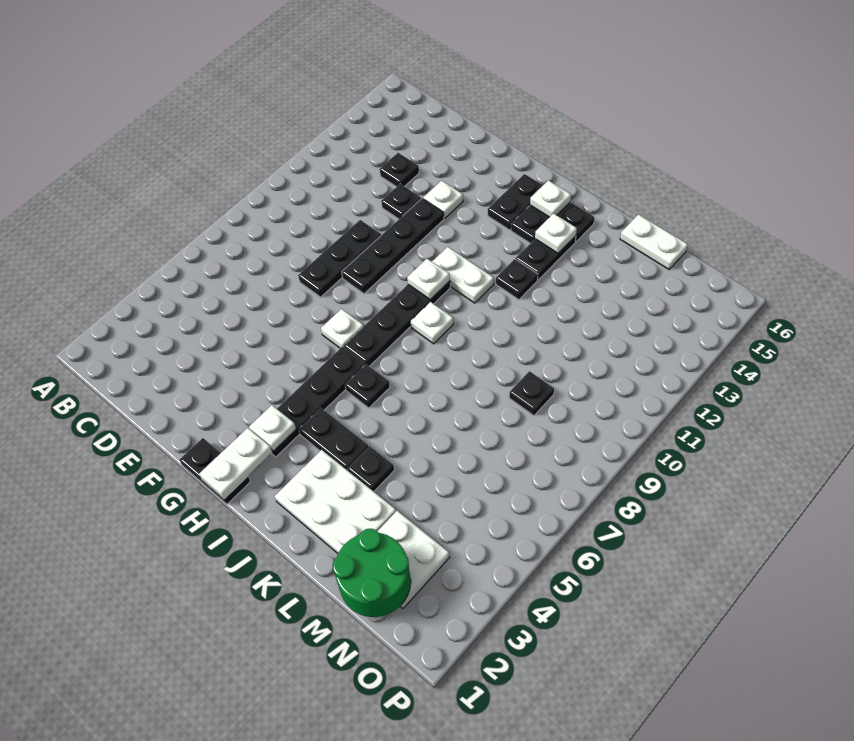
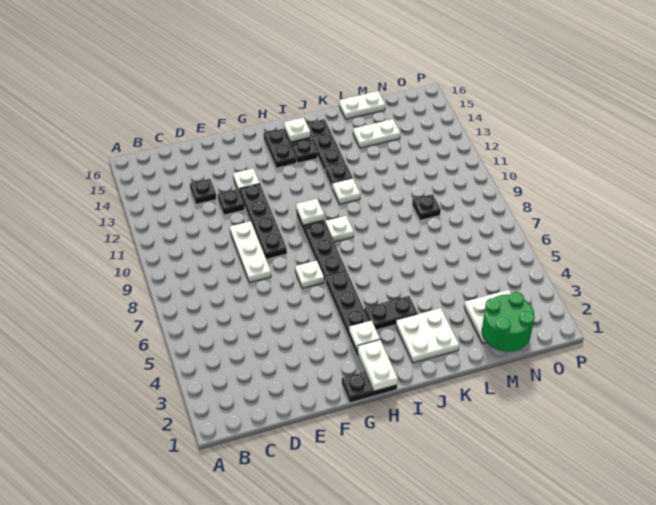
black plate E8:E10 level 1 -> white plate E8:E10 level 1
white plate H11:I11 level 1 -> white plate L14:M14 level 1
black plate I6 level 1 -> none
white plate J2:L3 level 1 -> white plate J2:K3 level 1
white plate J14 level 2 -> white plate J11 level 1
black plate K4 level 1 -> none

